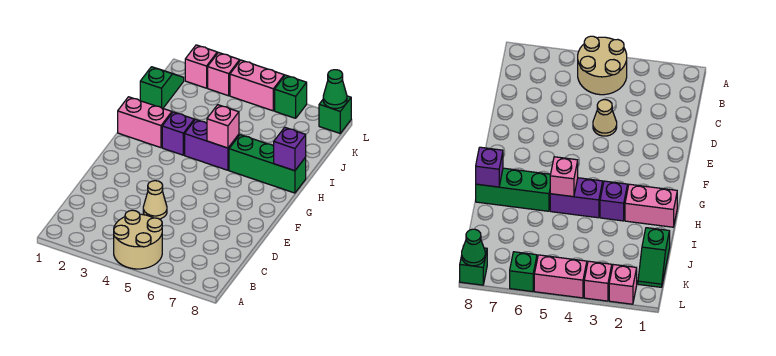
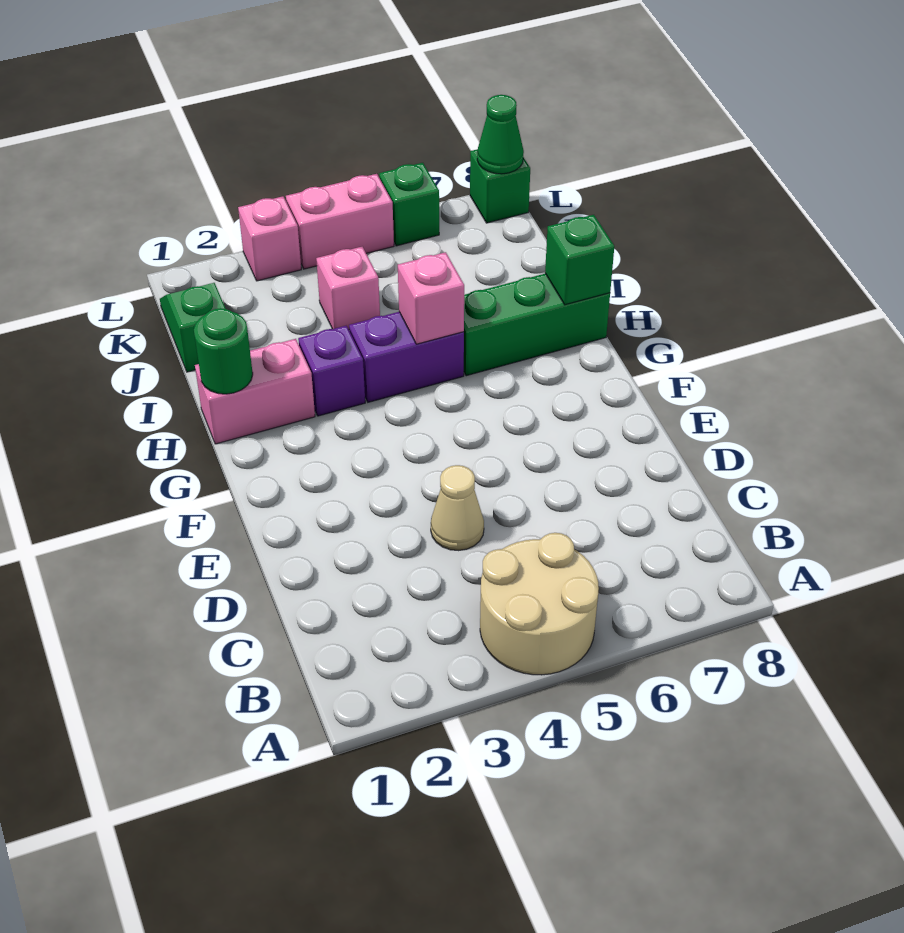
none -> green round brick H1 level 2
purple brick H8 level 2 -> green brick H8 level 2
pink brick L2 level 1 -> pink brick J4 level 1

